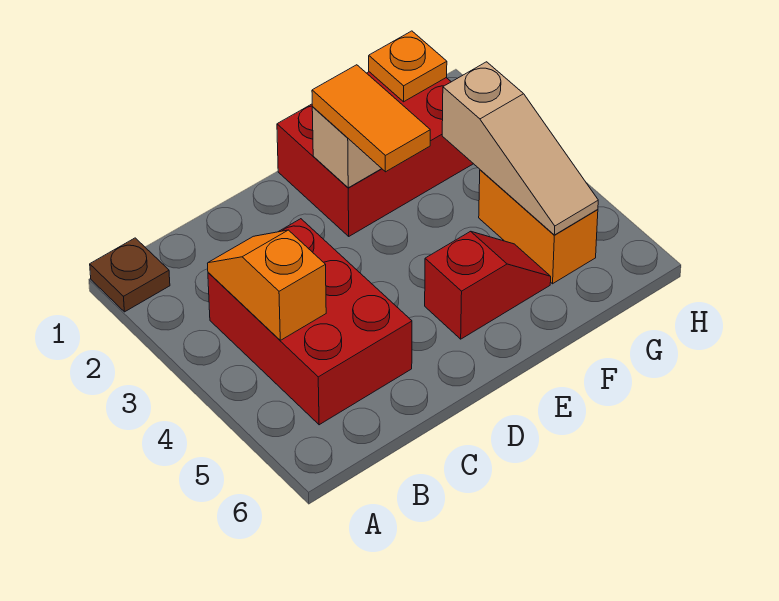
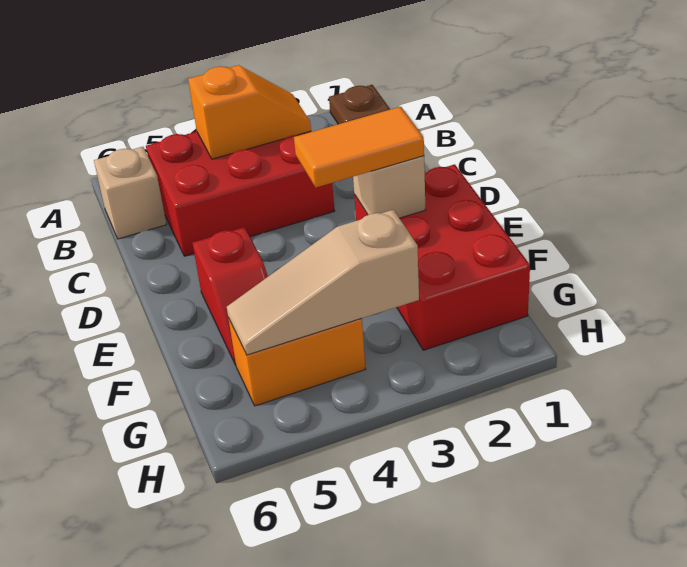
none -> tan brick B6 level 1
orange plate G1 level 2 -> none

